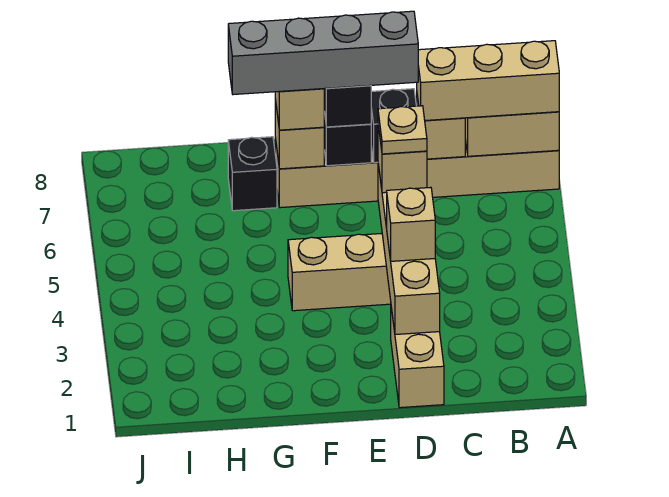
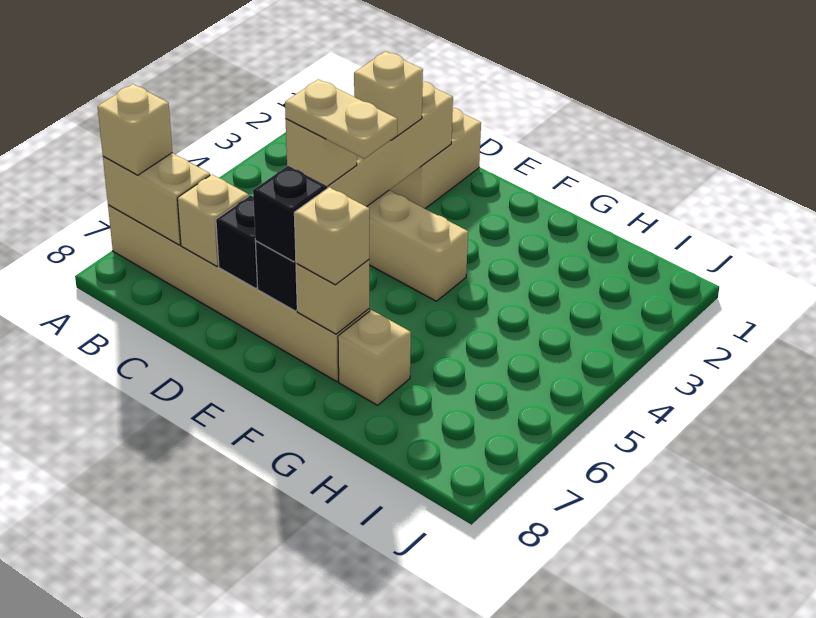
tan brick A7:C7 level 3 -> tan brick A7 level 3
tan plate D5 level 4 -> tan plate D5:E5 level 4
grey brick D7:G7 level 4 -> none
black brick G7 level 1 -> tan brick G7 level 1

